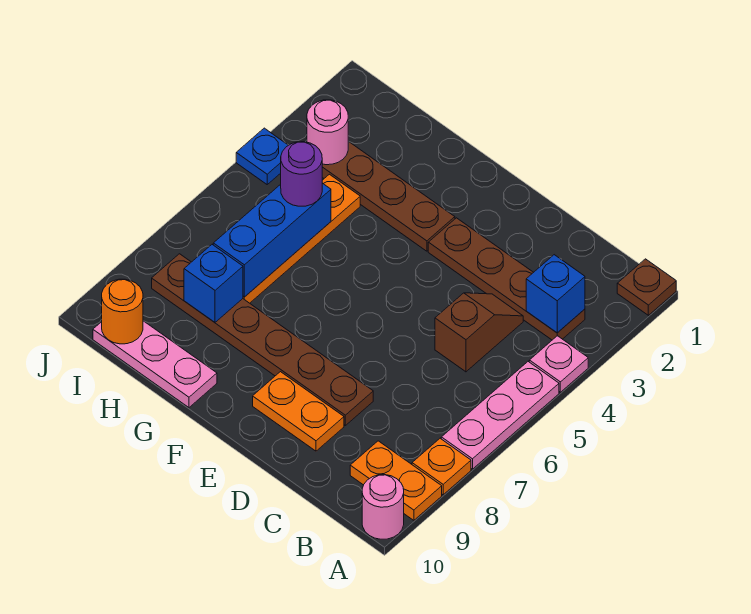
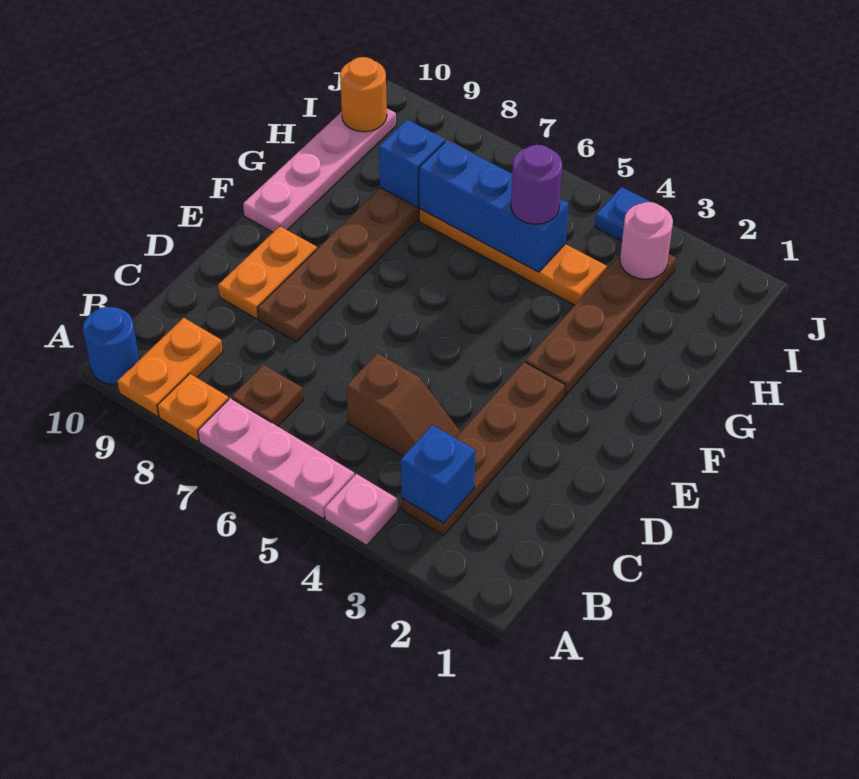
brown plate A1 level 1 -> brown plate B7 level 1
pink round brick A10 level 1 -> blue round brick A10 level 1
pink plate G10:I10 level 1 -> pink plate F10:I10 level 1

